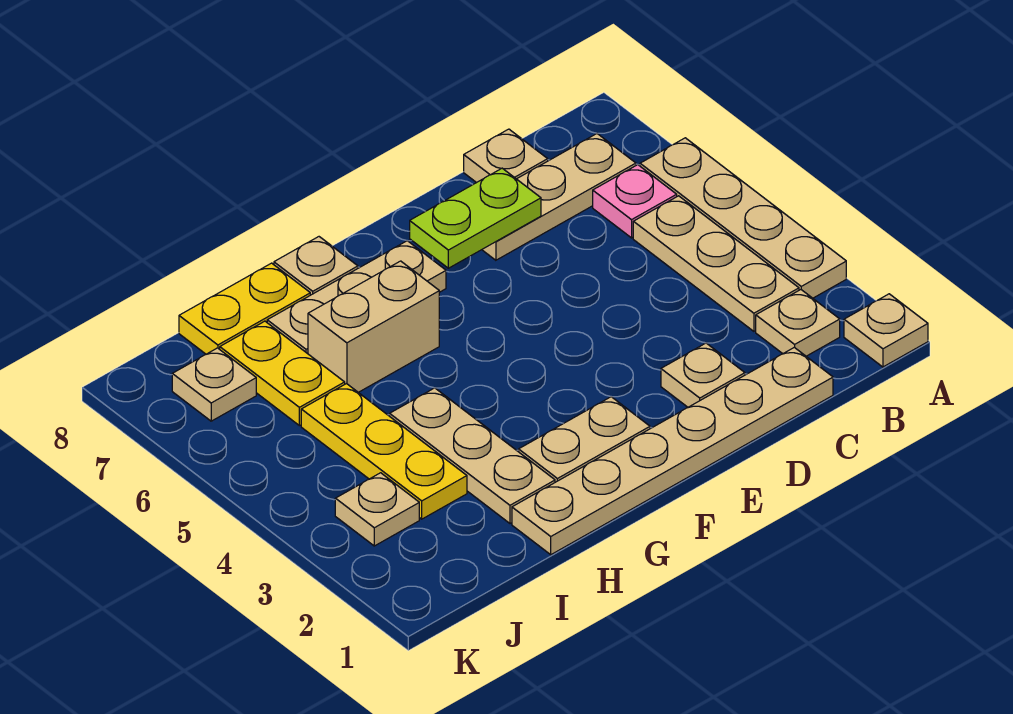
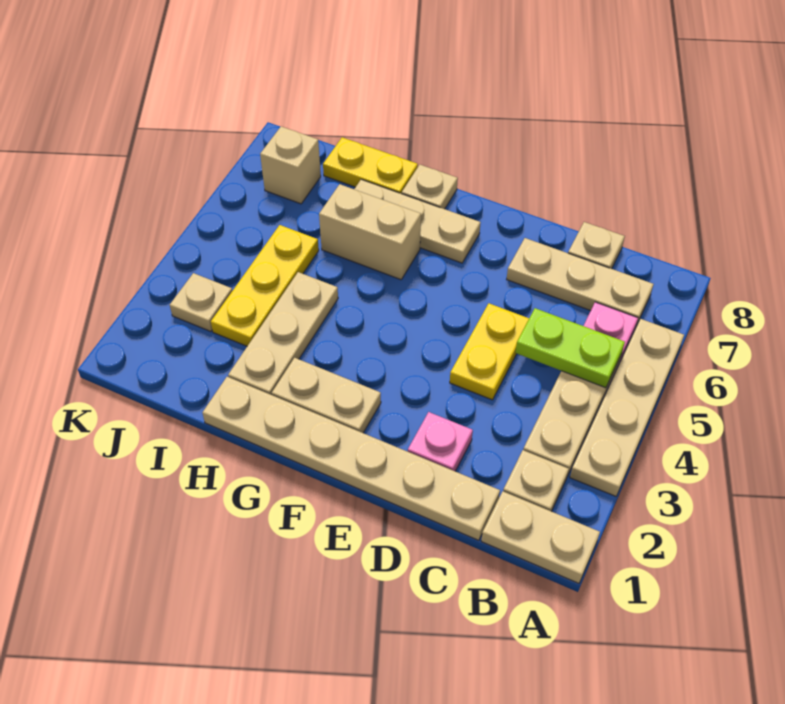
tan plate A1 level 1 -> tan plate A1:B1 level 1
tan plate D2 level 1 -> pink plate D2 level 1
lime plate D7:E7 level 2 -> lime plate B5:C5 level 2
yellow plate I6:I7 level 1 -> yellow plate D4:D5 level 1
tan plate J7 level 1 -> tan brick J7 level 1

